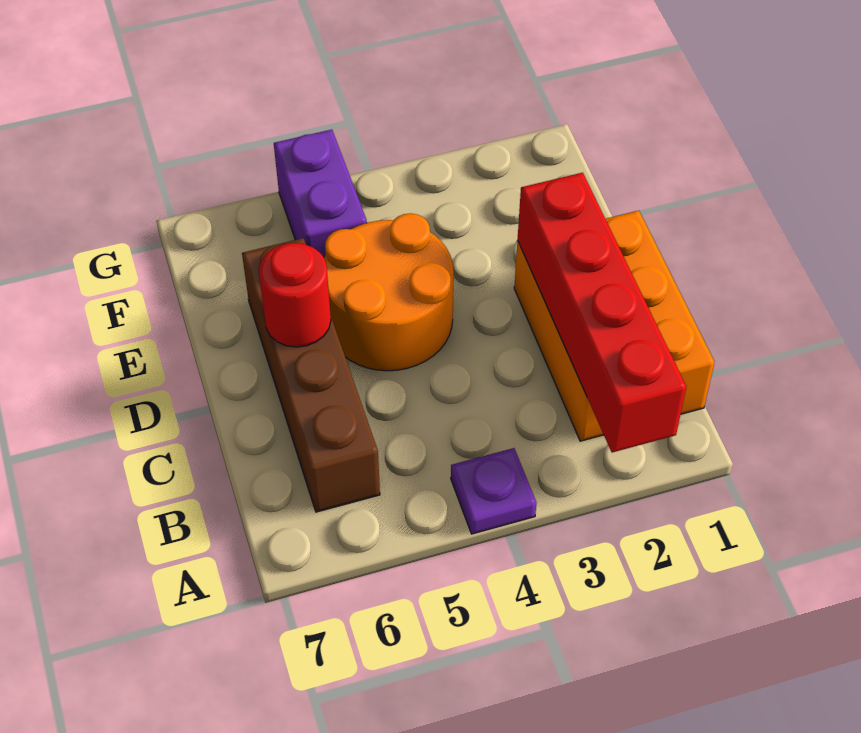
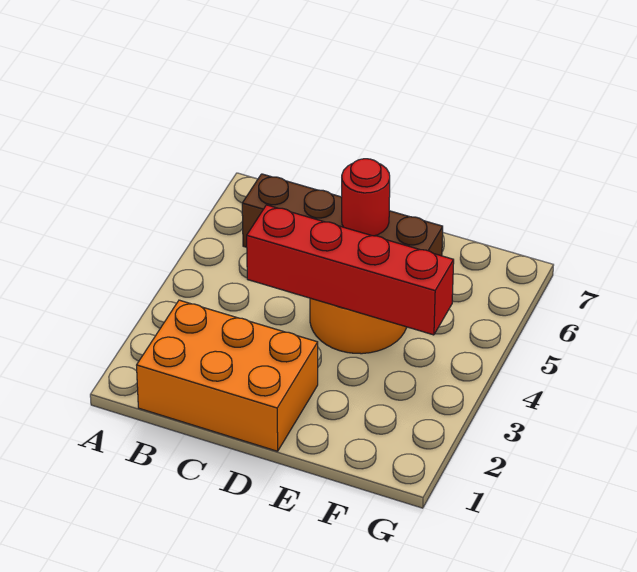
red brick A2:D2 level 2 -> red brick C4:F4 level 2
purple plate A4 level 1 -> none
purple brick F5:G5 level 1 -> none

